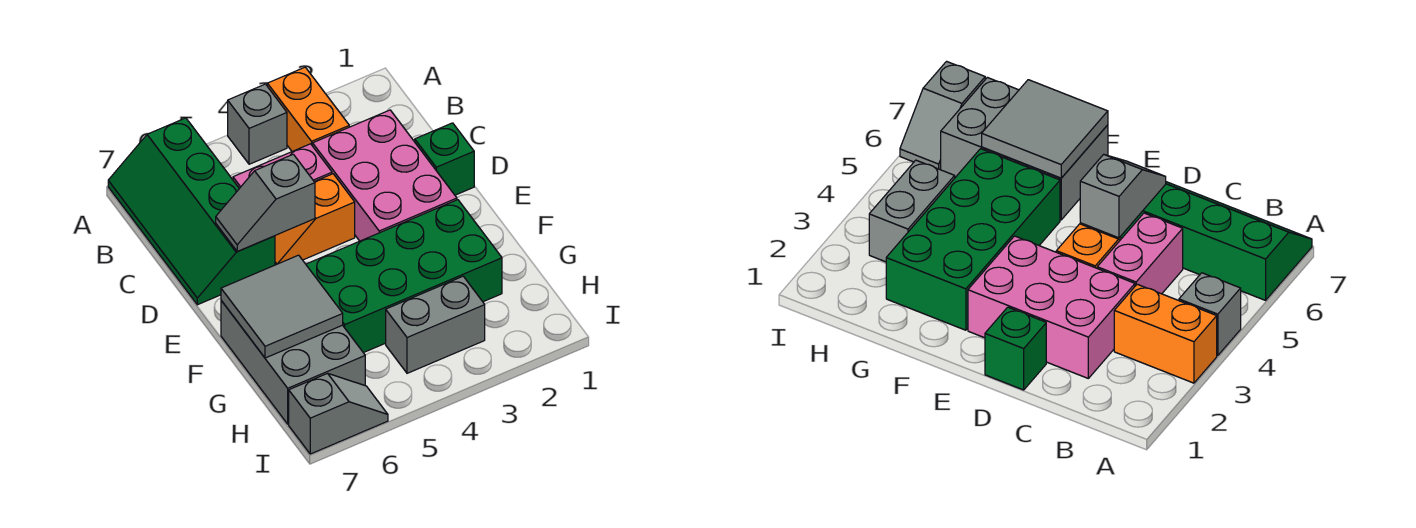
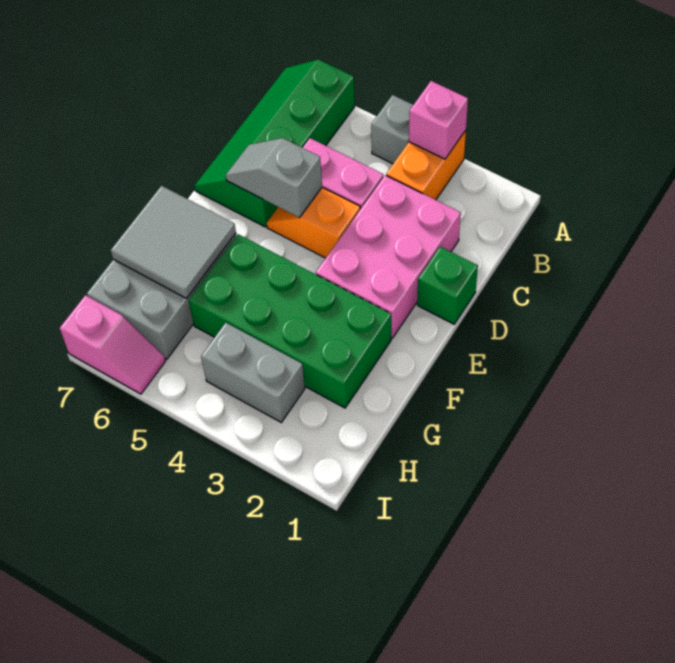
none -> pink brick A3 level 2
grey slope I6:I7 level 1 top 7 -> pink slope I6:I7 level 1 top 7

